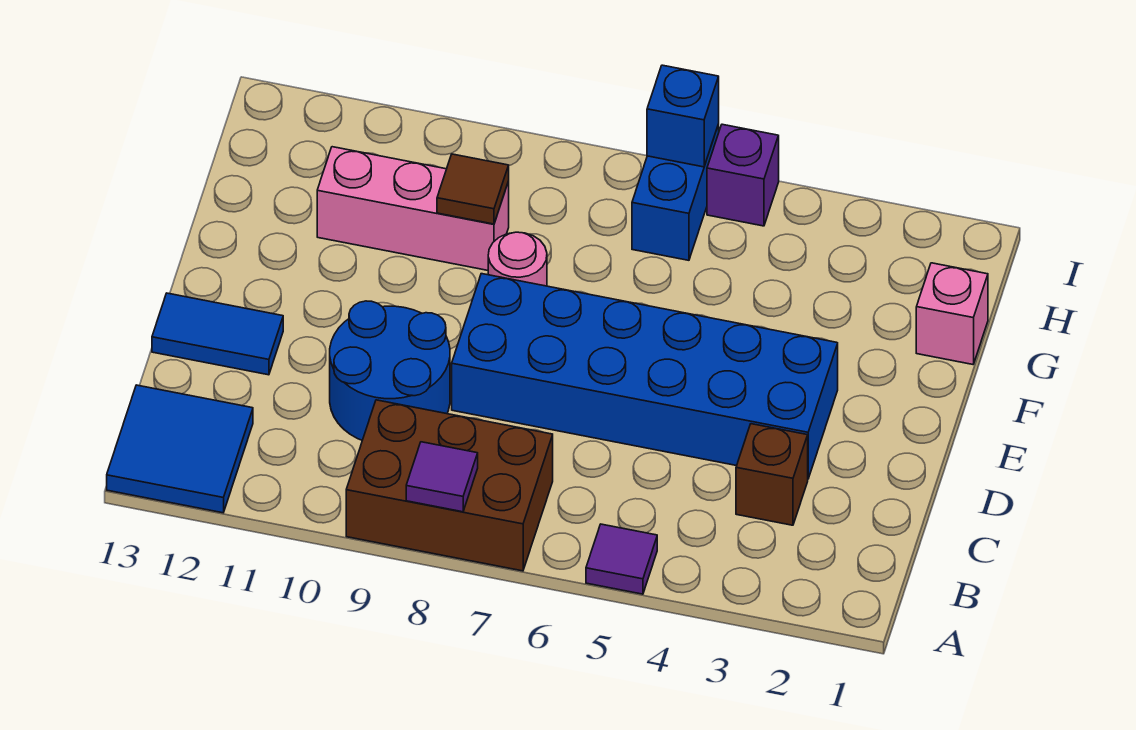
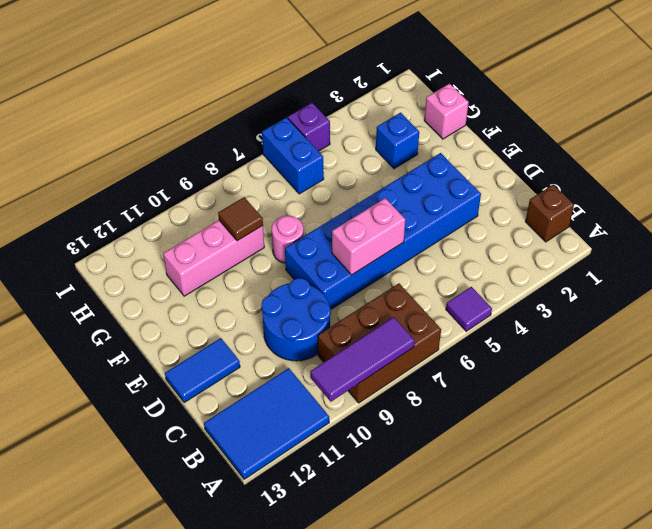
purple tile A8 level 2 -> purple tile A8:A10 level 2
blue tile A12:B13 level 1 -> blue tile A11:B13 level 1
brown brick C3 level 1 -> brown brick B1 level 1
none -> pink brick D6:D7 level 2
blue brick I6 level 2 -> blue brick G3 level 1

